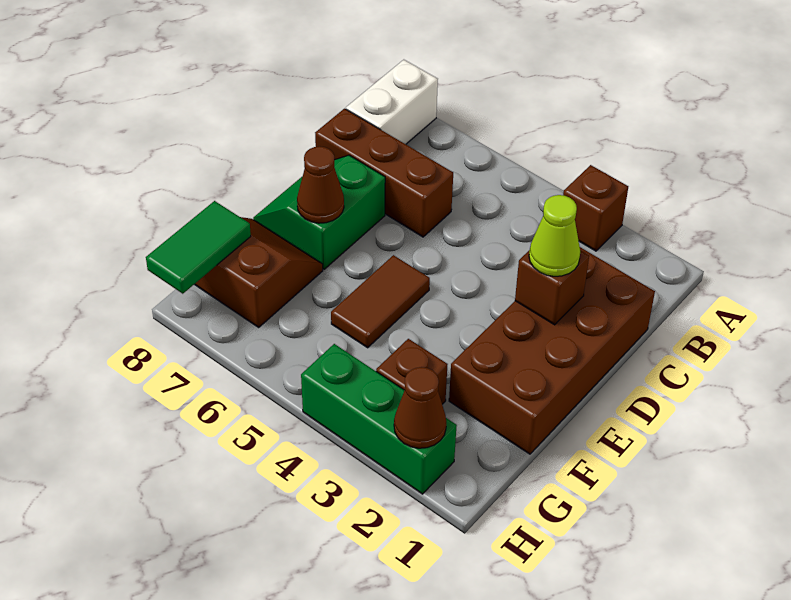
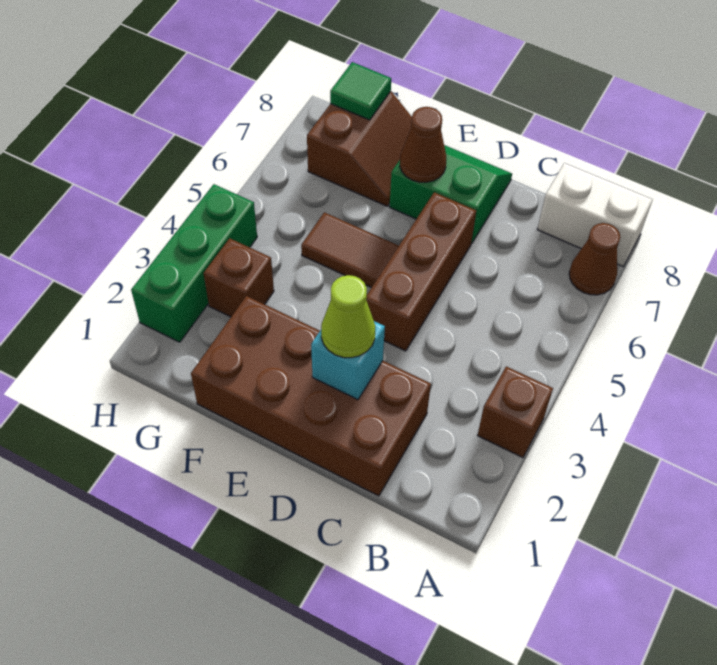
brown brick C6:C8 level 1 -> brown brick D4:D6 level 1
brown brick D2 level 2 -> cyan brick D2 level 2
green tile G8:H8 level 2 -> green tile G8 level 2
brown cone H2 level 2 -> brown cone A7 level 1

